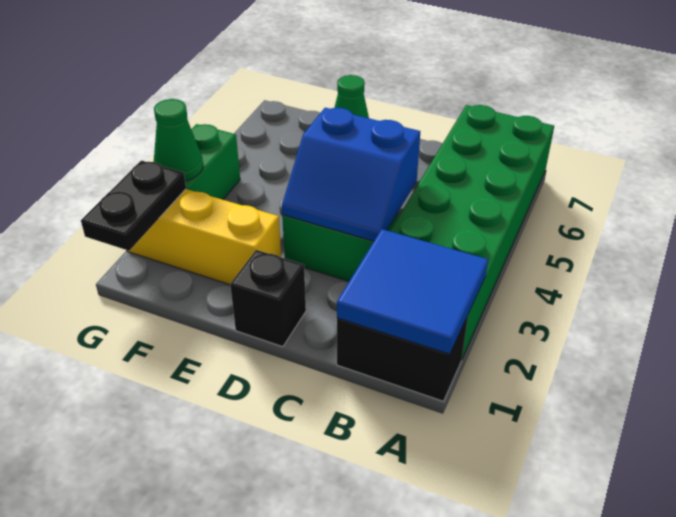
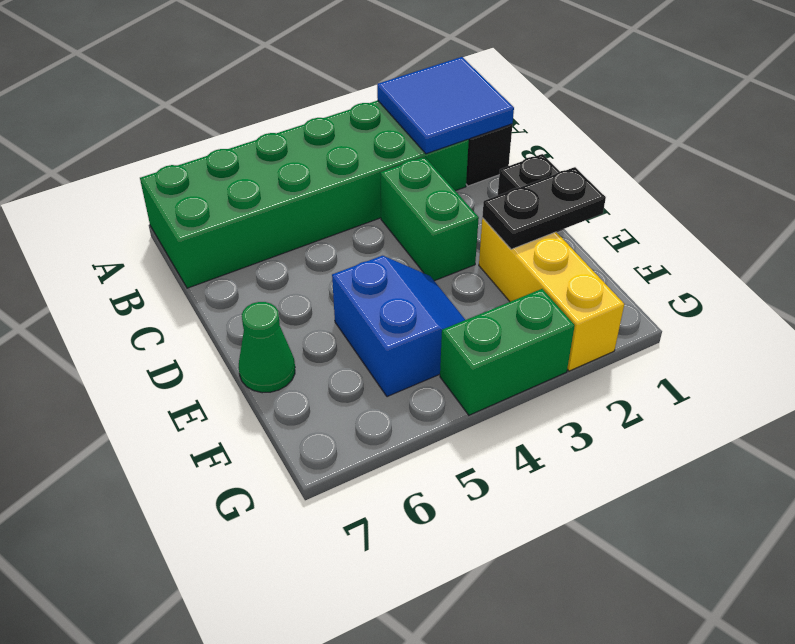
blue slope C3:D4 level 2 top 4 -> blue slope E4:F5 level 1 top 5
black plate G1:G2 level 2 -> black plate E1:E2 level 2
green cone G3 level 2 -> none

